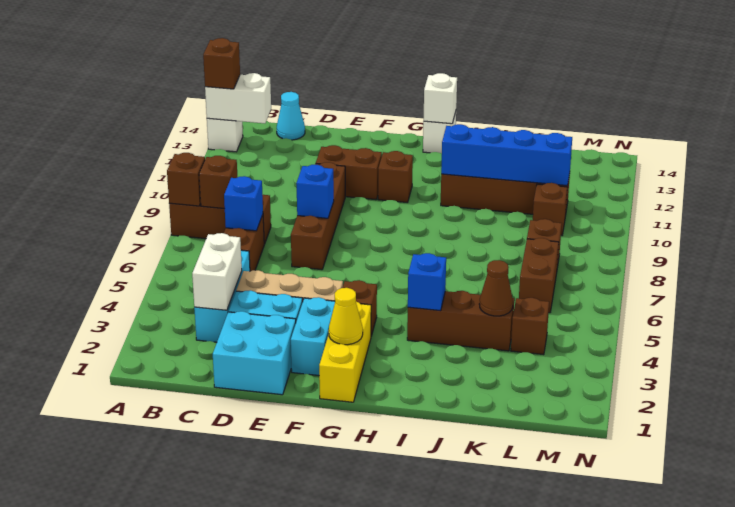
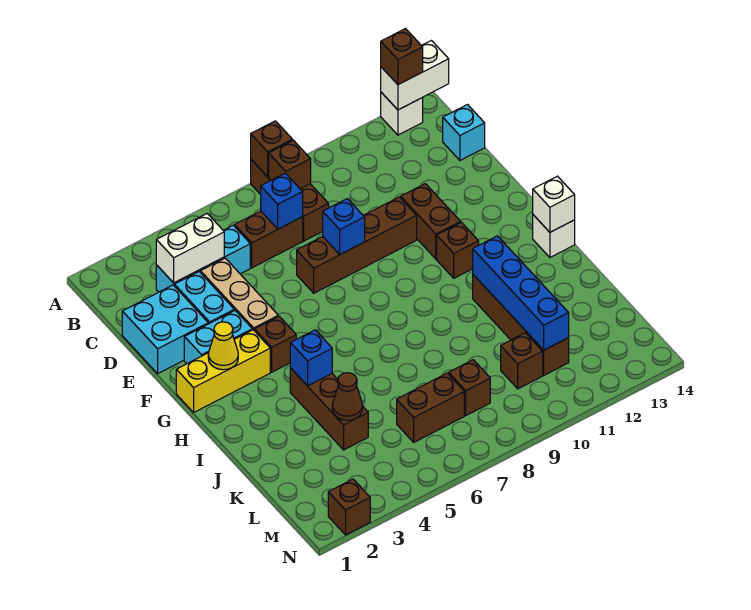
white brick A13:B13 level 2 -> white brick A13:A14 level 2
cyan cone C14 level 1 -> cyan brick C14 level 1
brown brick L4 level 1 -> brown brick N2 level 1

